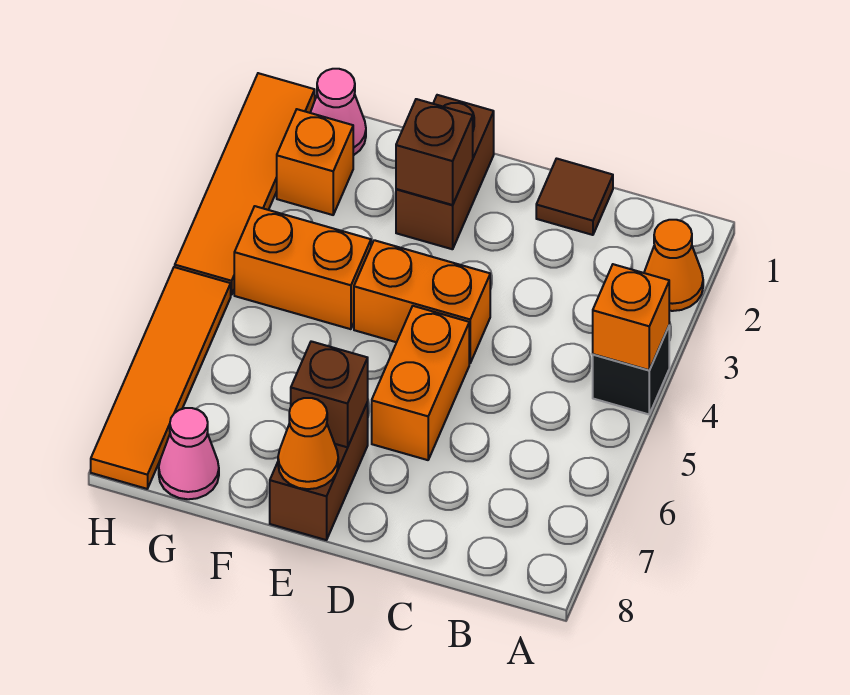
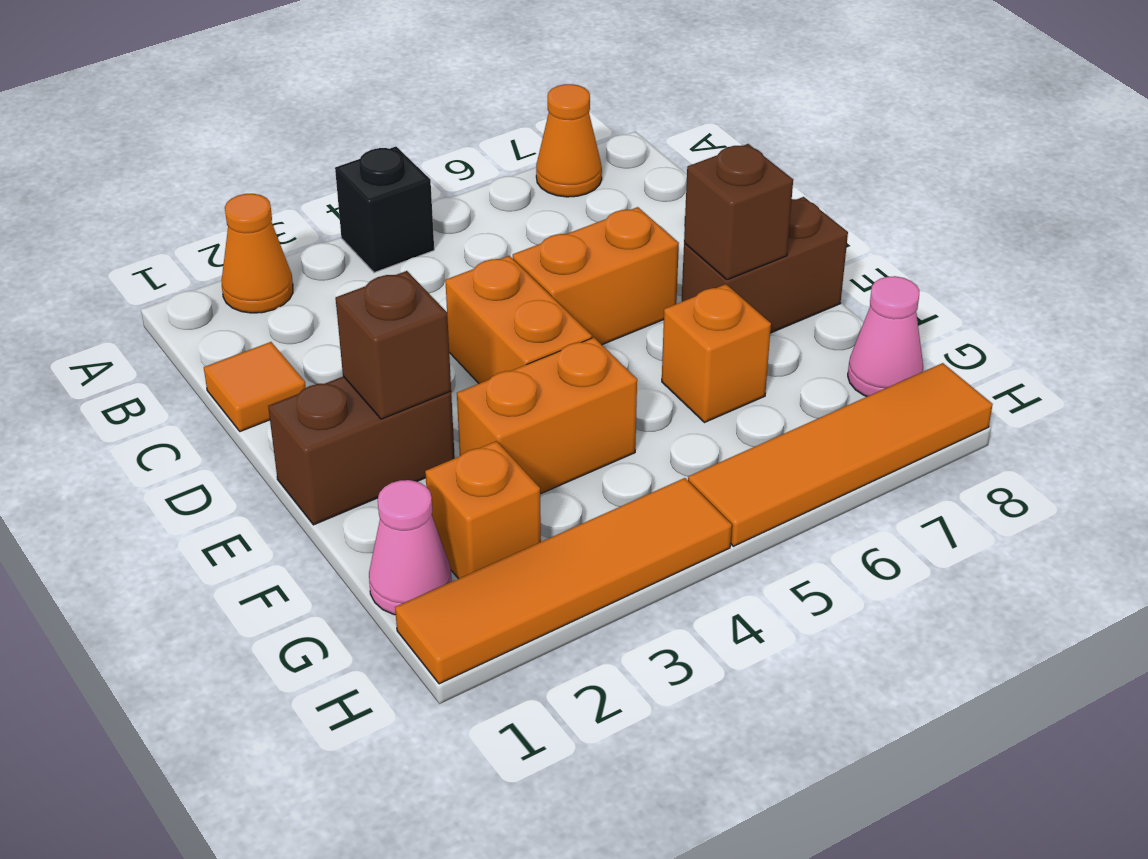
orange brick A4 level 2 -> orange brick F6 level 1
brown tile C1 level 1 -> orange tile C1 level 1
orange cone E8 level 2 -> orange cone A7 level 1
orange brick F4:G4 level 1 -> orange brick F3:F4 level 1

